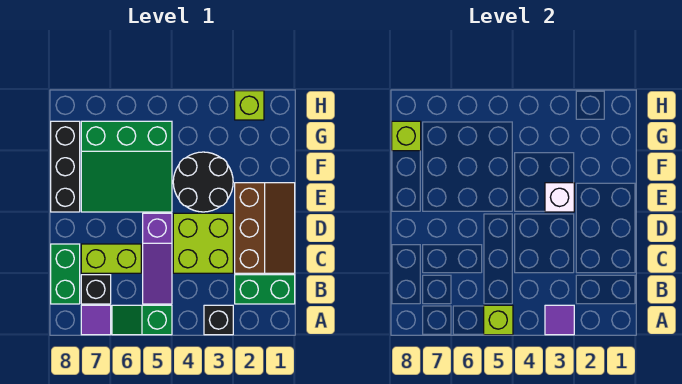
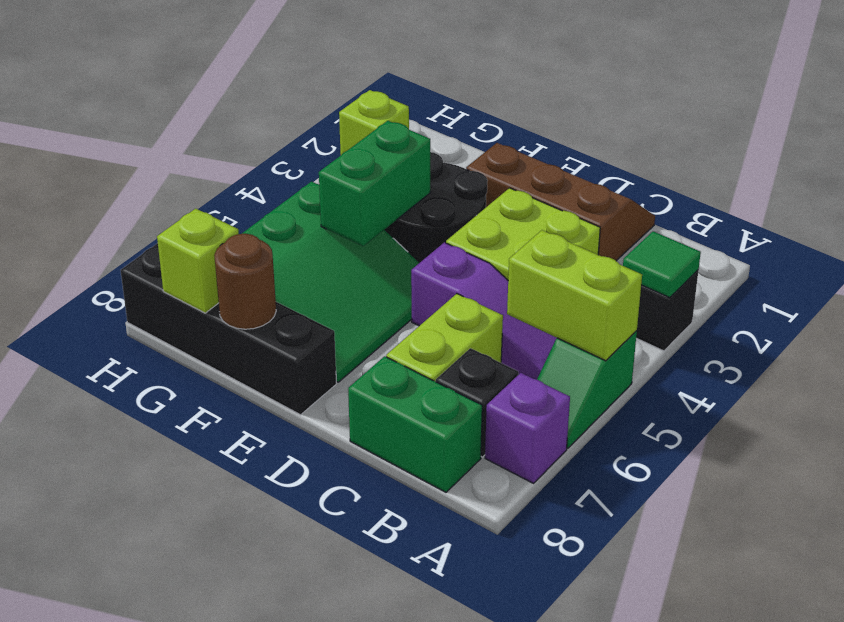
purple tile A3 level 2 -> green tile A3 level 2
lime brick A5 level 2 -> lime brick A5:B5 level 2
purple tile A7 level 1 -> purple brick A7 level 1
green brick B1:B2 level 1 -> green brick F4:F5 level 2
white brick E3 level 2 -> none
black brick E8:G8 level 1 -> black brick E8:H8 level 1
none -> brown round brick F8 level 2

